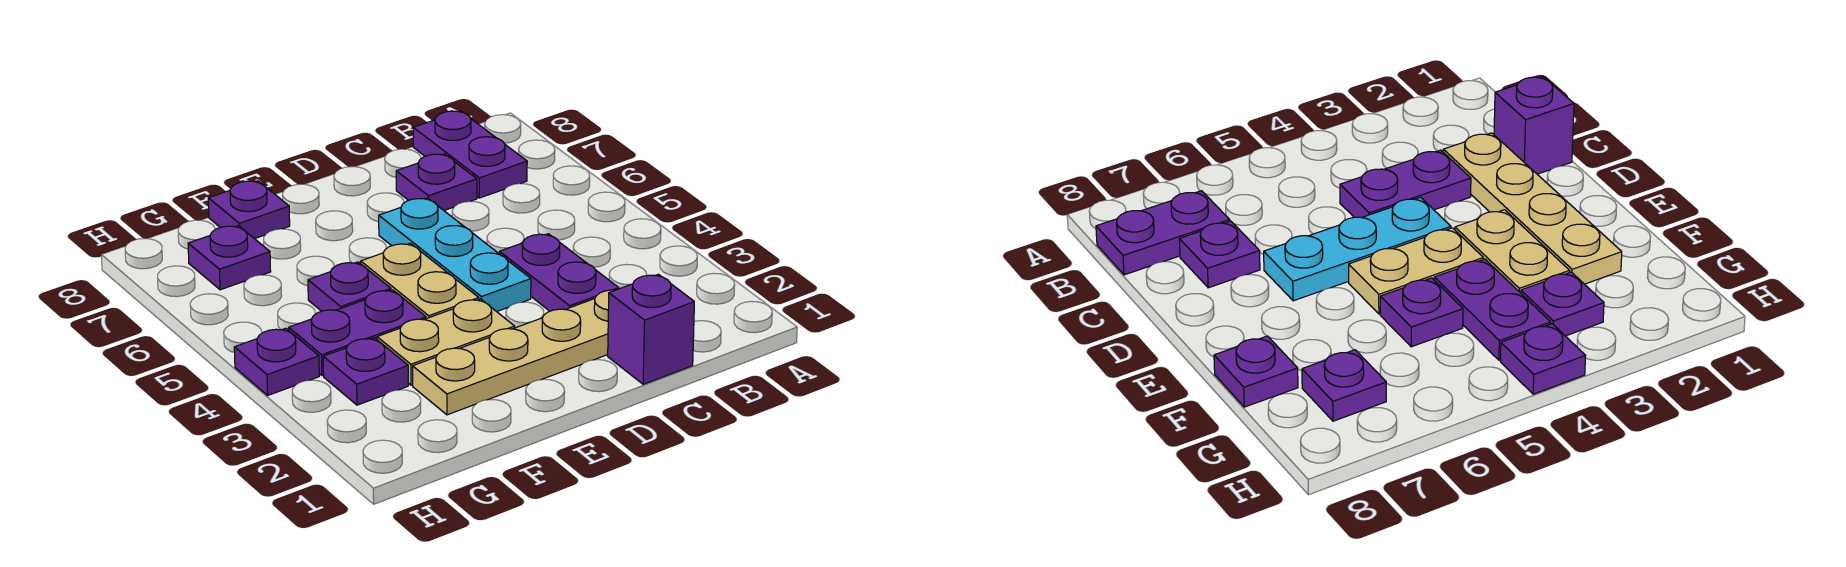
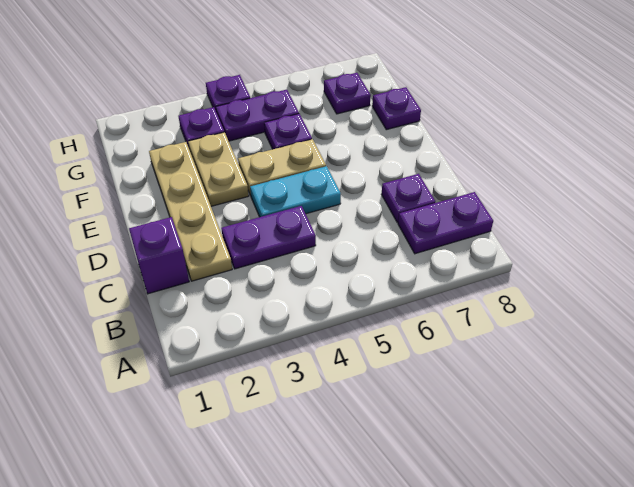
cyan plate D4:D6 level 1 -> cyan plate D4:D5 level 1
purple plate F4:G4 level 1 -> purple plate G4:G5 level 1

